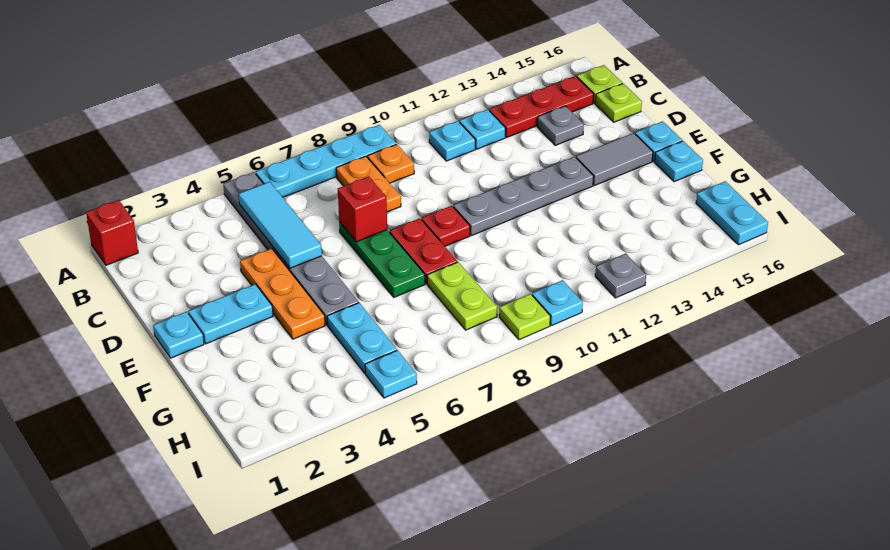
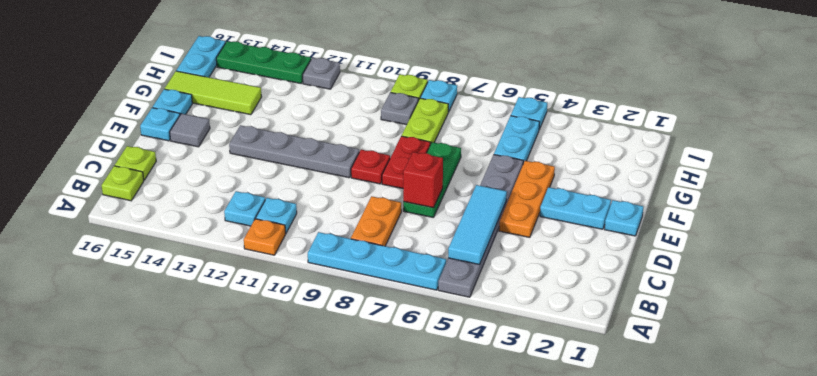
red brick A1 level 1 -> none
orange plate B9 level 1 -> orange plate A11 level 1
red plate B13:B15 level 1 -> none
grey plate C14 level 1 -> grey plate H9 level 1
grey tile E14:E15 level 1 -> grey tile E15 level 1
none -> lime tile G14:G16 level 1
cyan plate I10 level 1 -> cyan plate I8 level 1
none -> green plate I13:I15 level 1

